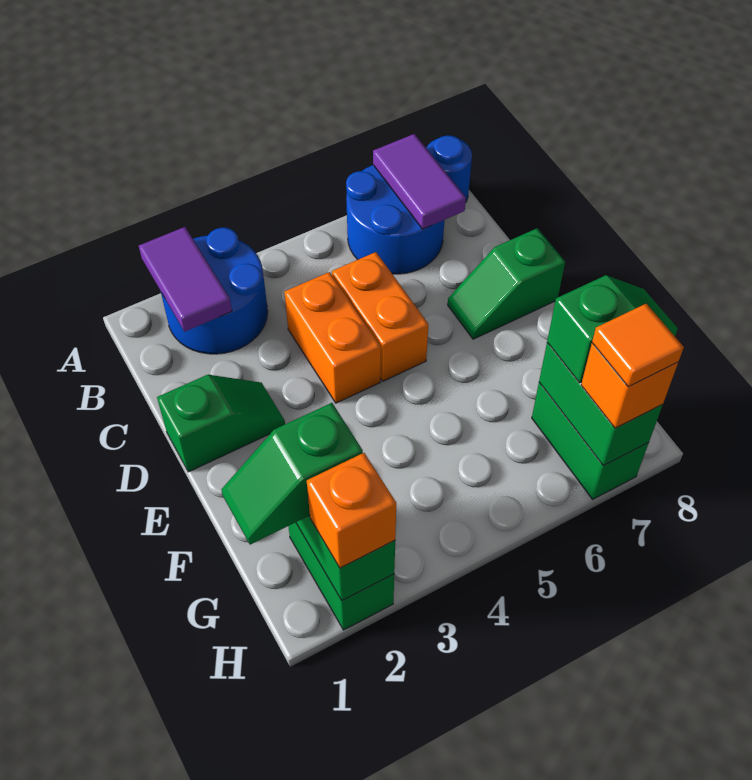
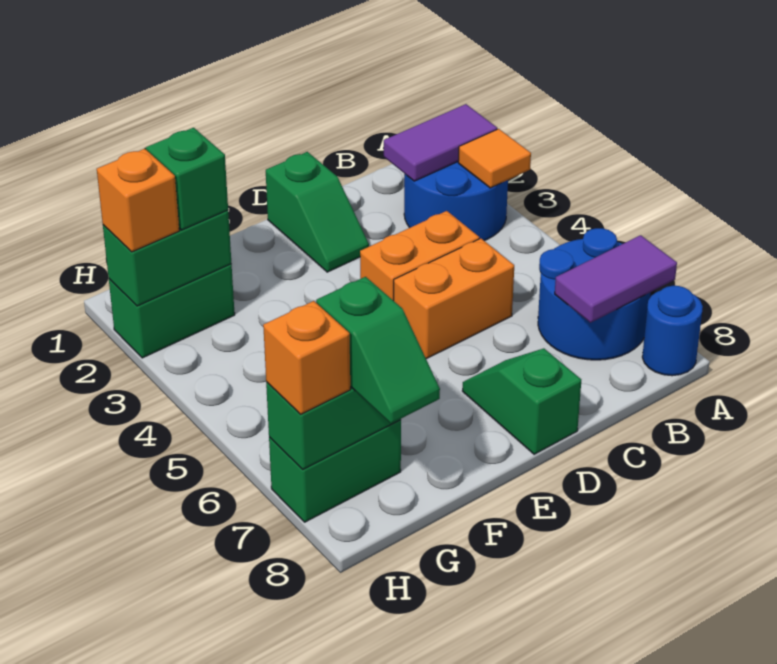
orange tile H7 level 4 -> orange tile A3 level 2

